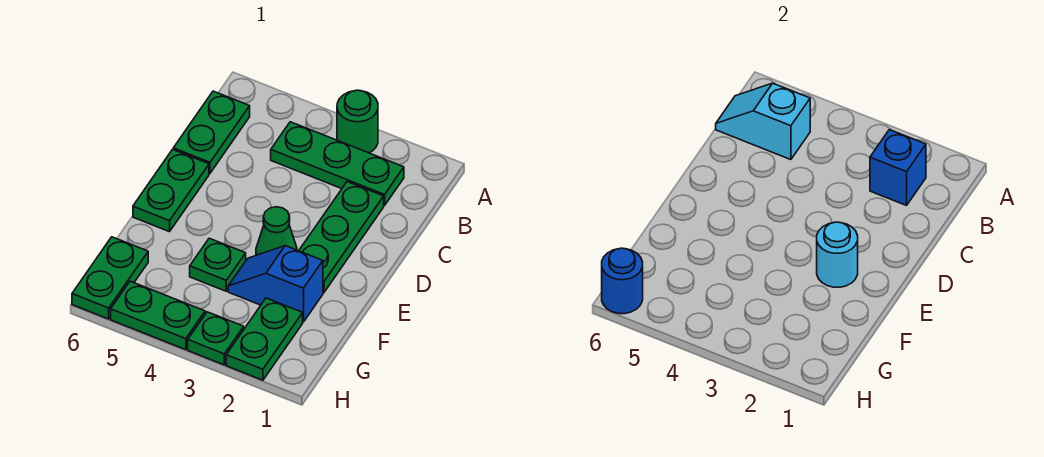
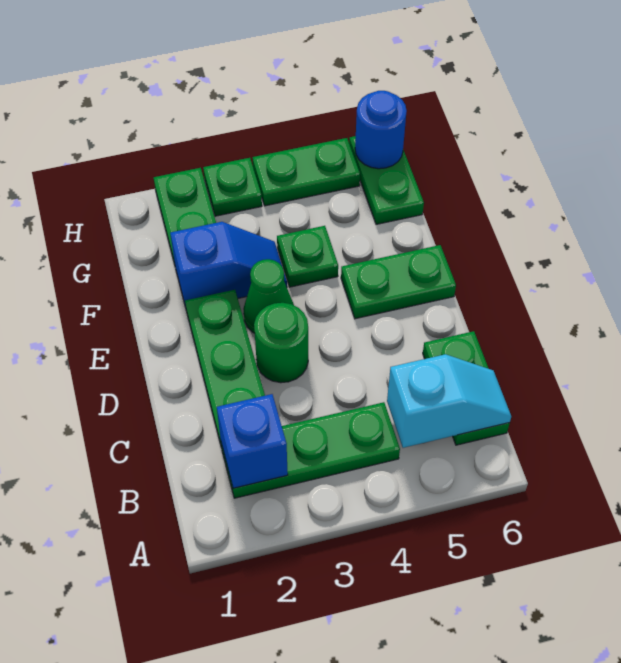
green round brick A3 level 1 -> green round brick D3 level 1
green plate D6:E6 level 1 -> green plate E5:E6 level 1
cyan round brick E2 level 2 -> none

